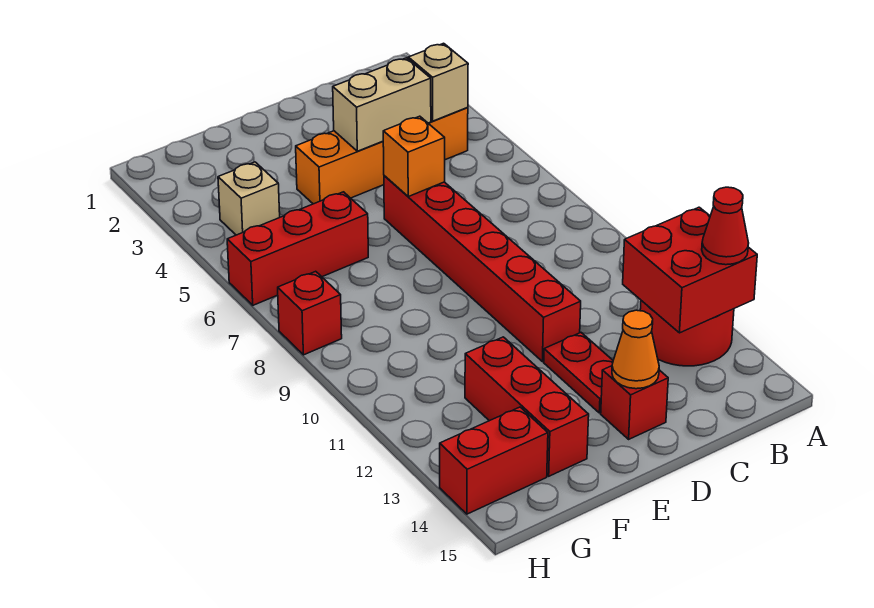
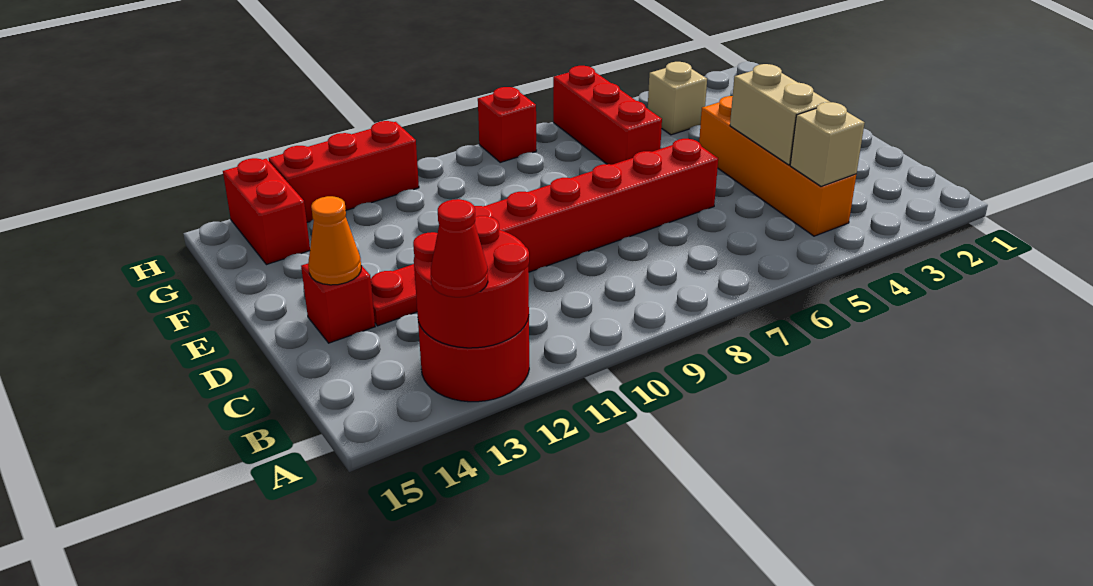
red brick A12:B13 level 2 -> red round brick A12:B13 level 2
orange brick D6 level 2 -> none
red brick F12:F14 level 1 -> red brick H11:H13 level 1

